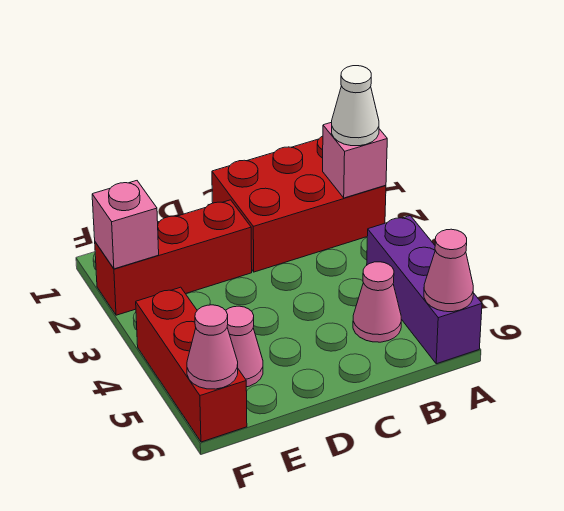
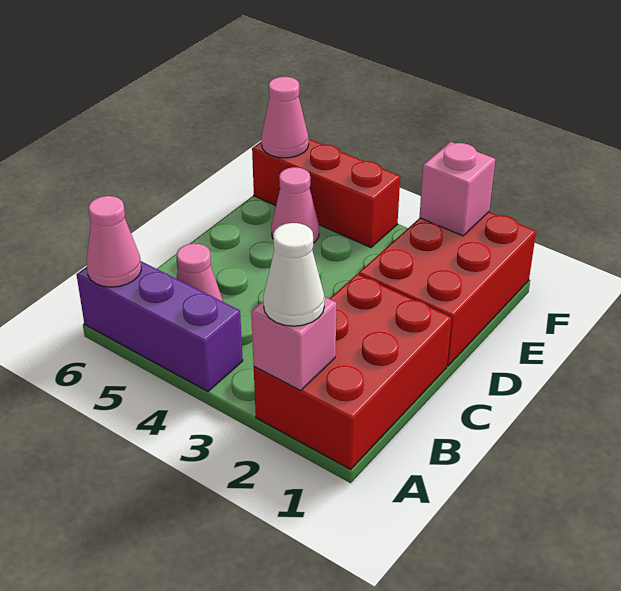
red brick D2:F2 level 1 -> red brick D1:F2 level 1

